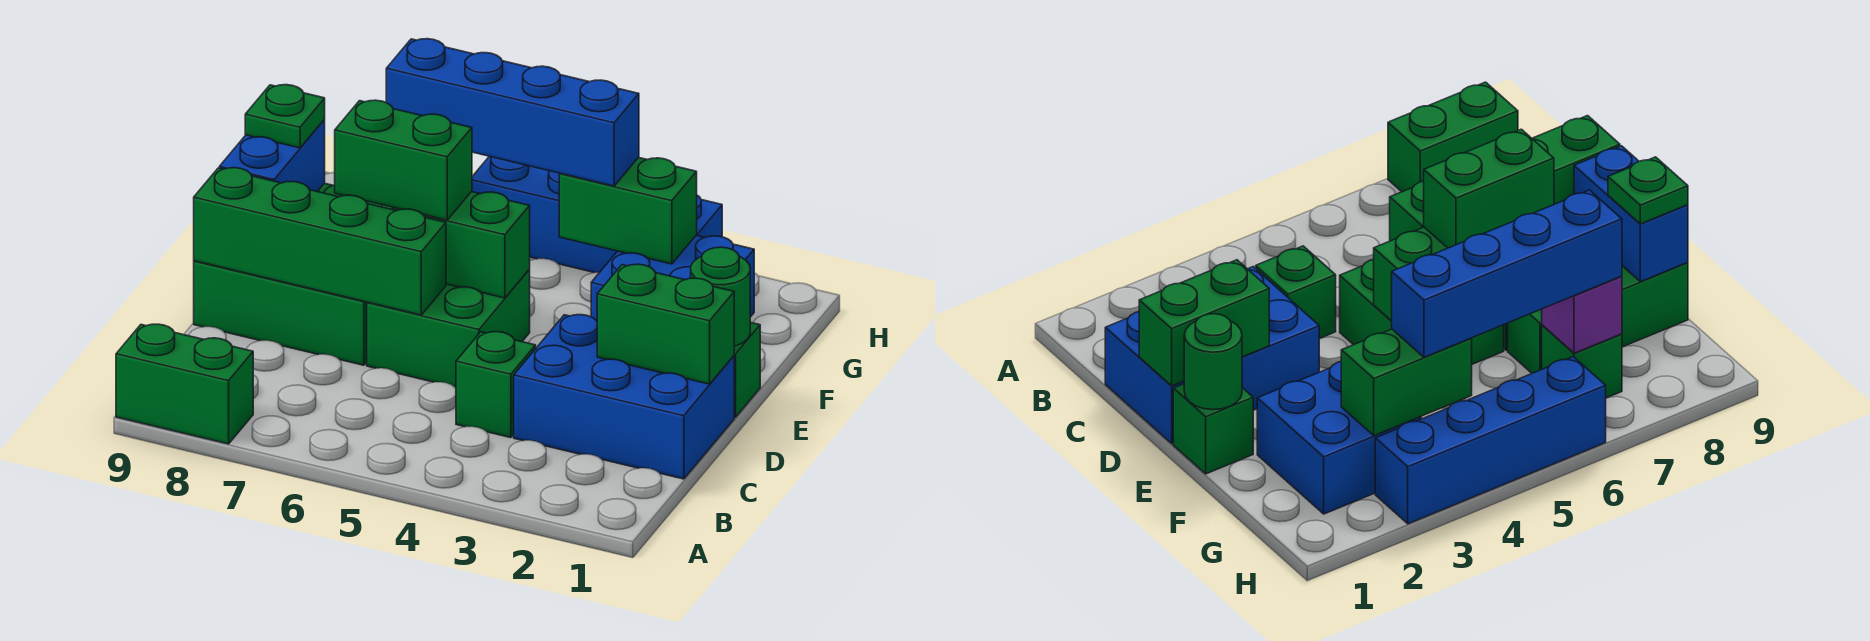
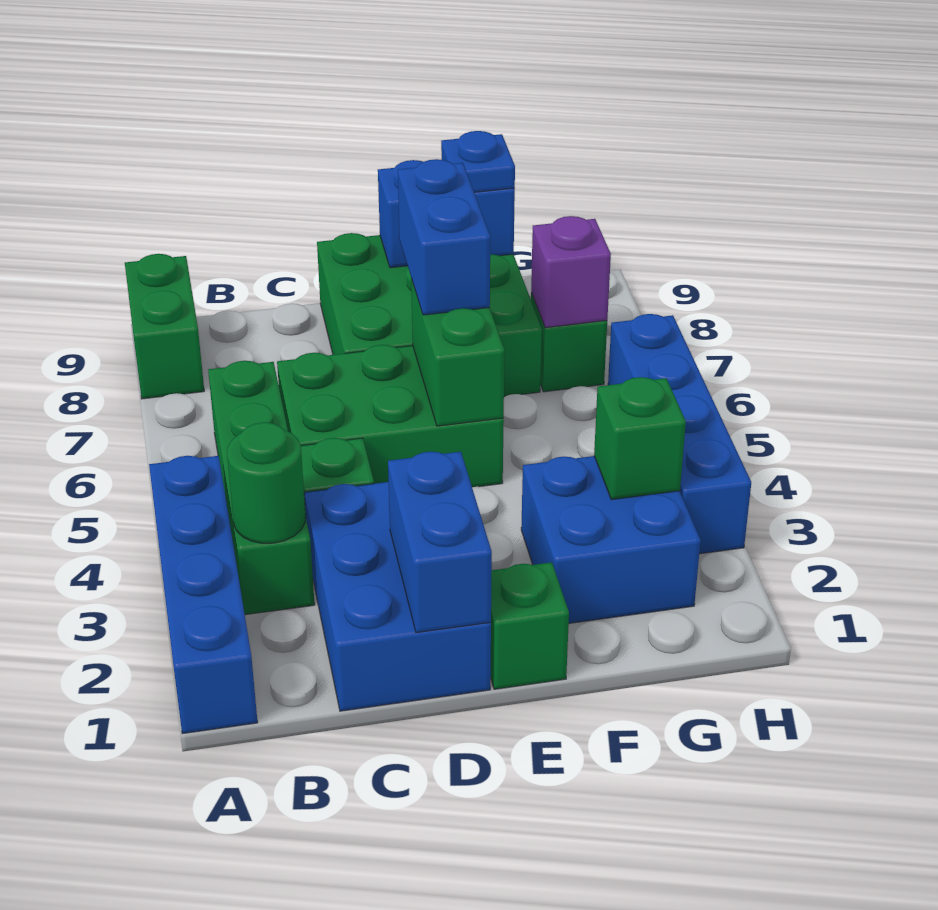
green brick D1:D2 level 2 -> blue brick D1:D2 level 2
green brick D5:E6 level 1 -> green brick C5:E6 level 1
green brick D6:D9 level 2 -> green brick B3:B6 level 1
green round brick E1 level 2 -> green round brick B3 level 2
green brick E6:E7 level 3 -> blue brick E6:E7 level 3
green plate F9 level 3 -> blue plate F9 level 3
green brick G3:G4 level 2 -> green brick G3 level 2
blue brick G4:G7 level 3 -> blue brick A1:A4 level 1

